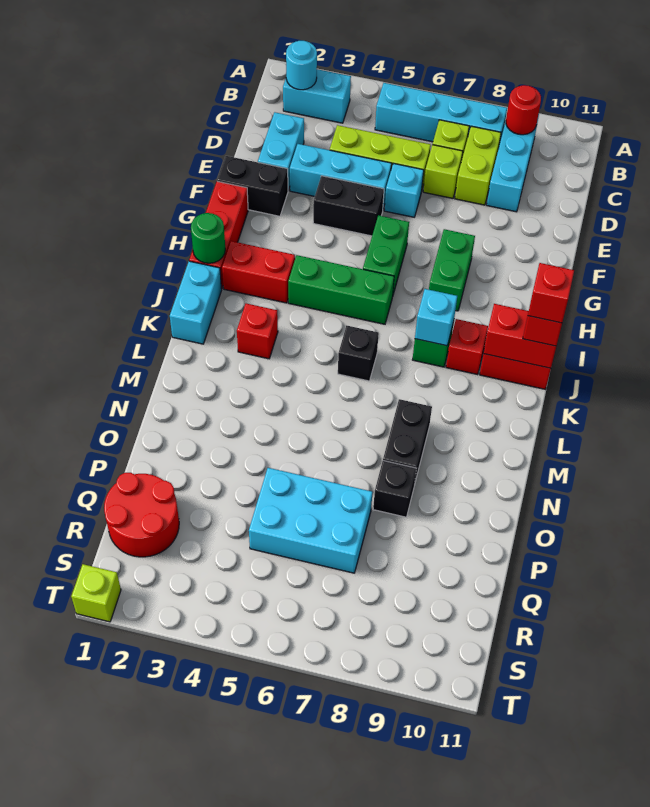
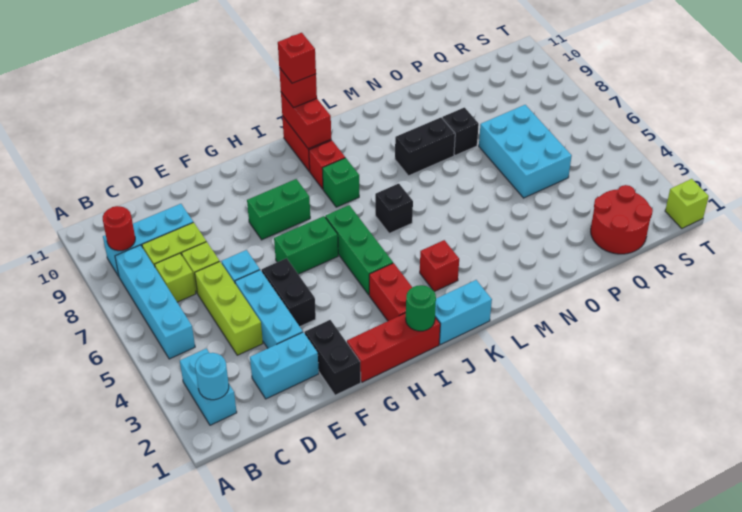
cyan brick J8 level 2 -> none

